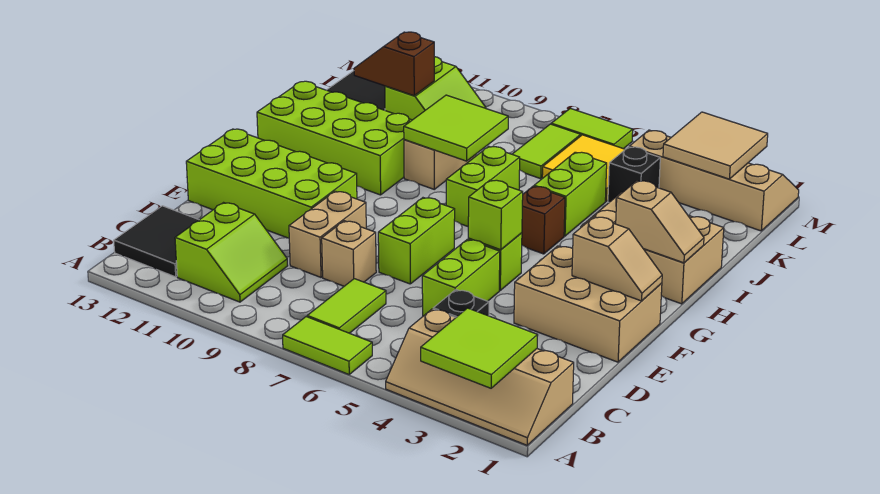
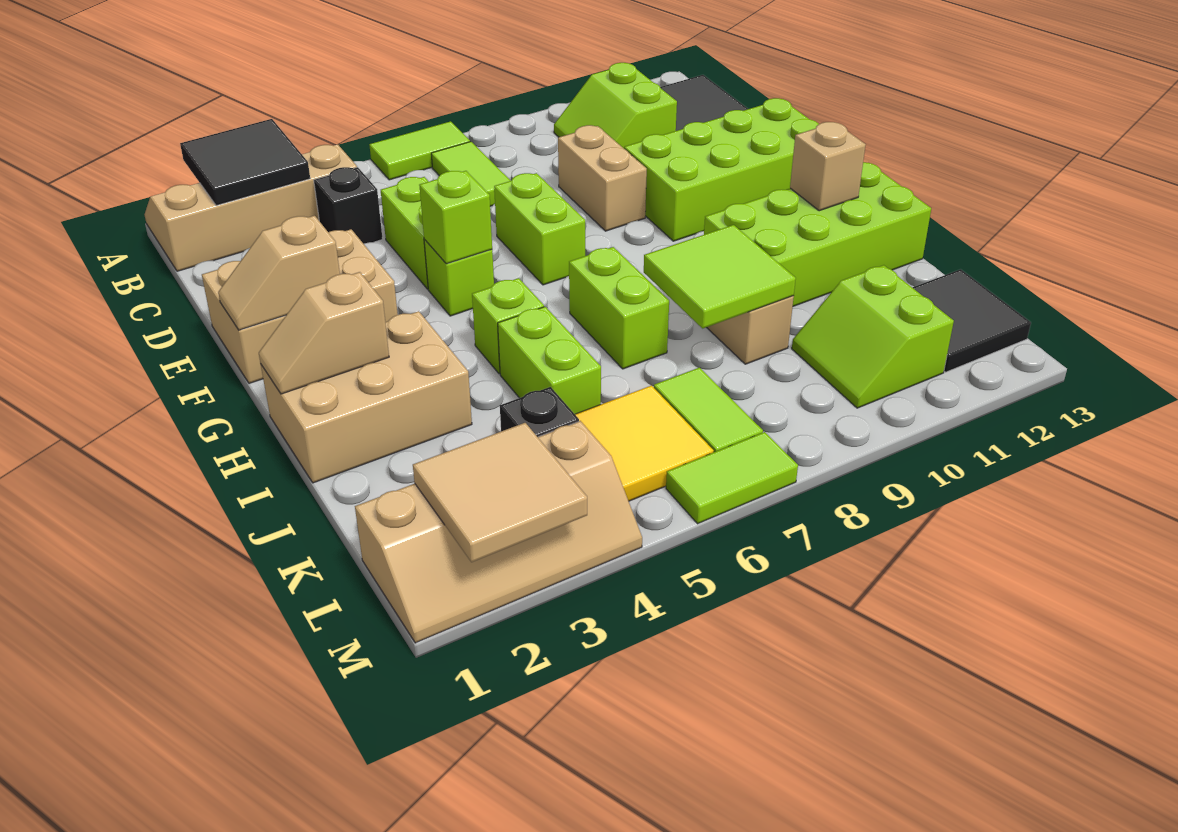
lime tile A2:B3 level 2 -> black tile A2:B3 level 2
tan brick D8 level 1 -> tan brick H12 level 2
brown brick H5 level 1 -> lime brick H5 level 1
brown slope K11:K12 level 2 top 11 -> none

